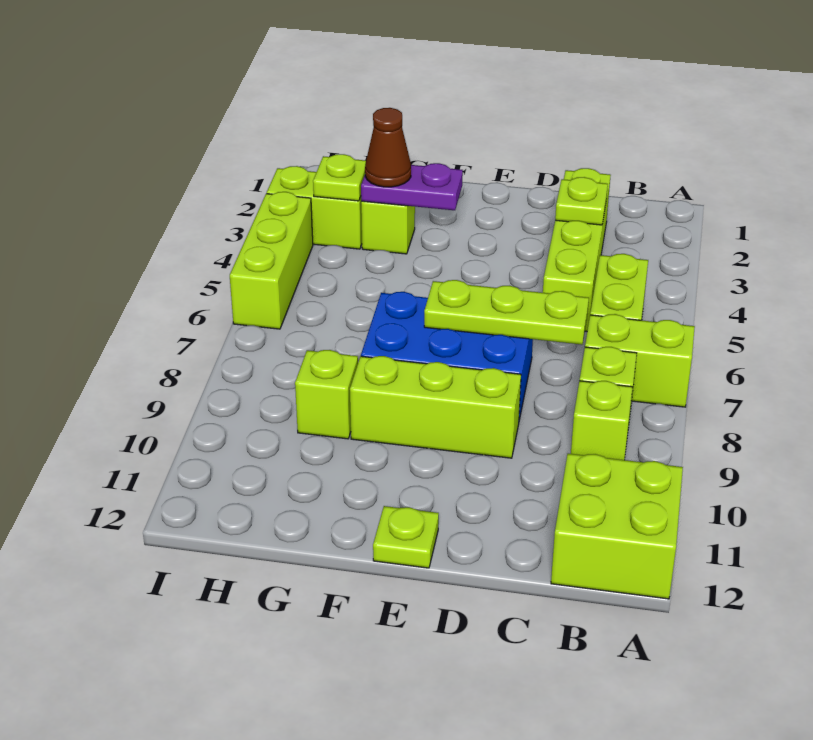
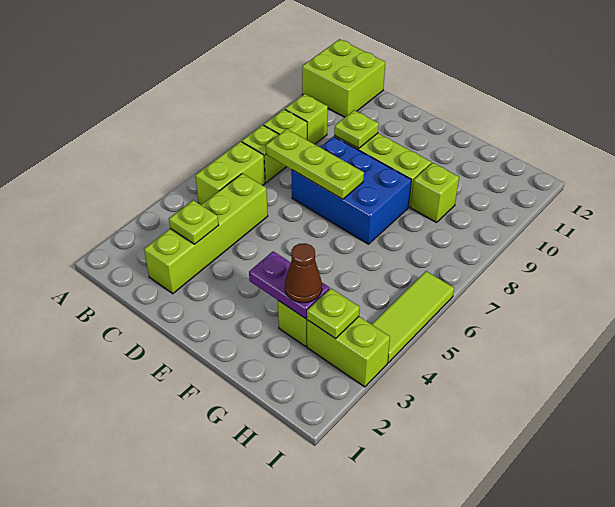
lime brick A7:B7 level 1 -> lime brick B7 level 1
lime plate E12 level 1 -> lime plate D9 level 2
lime brick I4:I6 level 1 -> lime tile I4:I6 level 1

